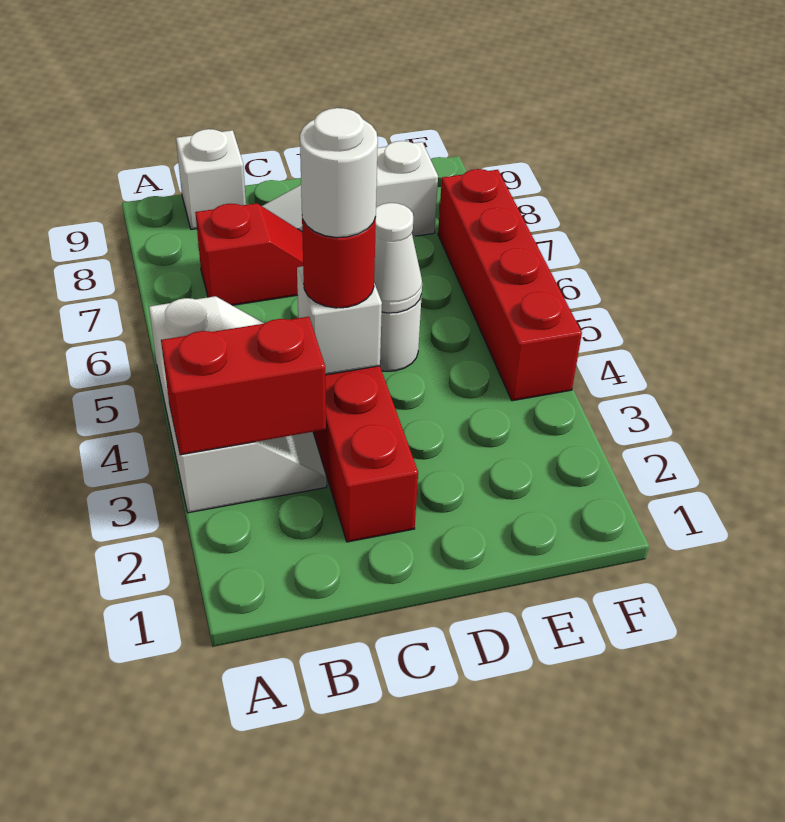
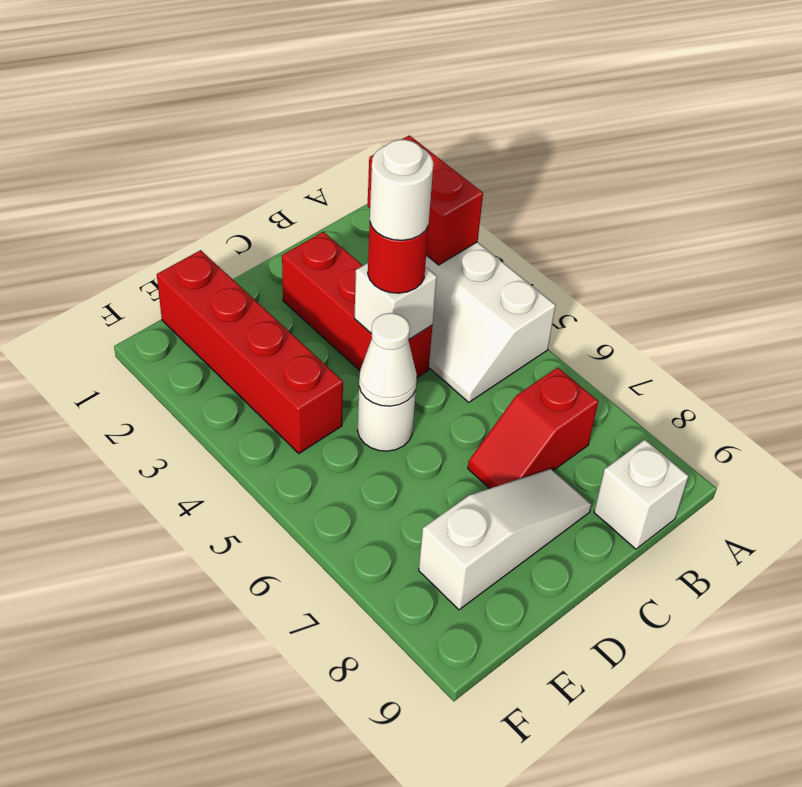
red brick A3:B3 level 2 -> red brick A2:A3 level 2
red brick F4:F7 level 1 -> red brick E1:E4 level 1

